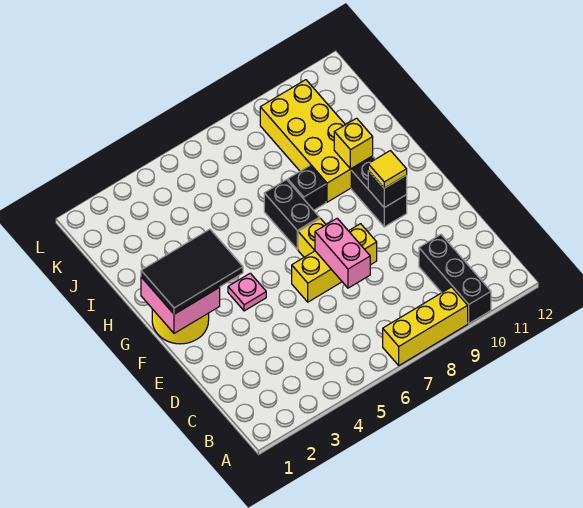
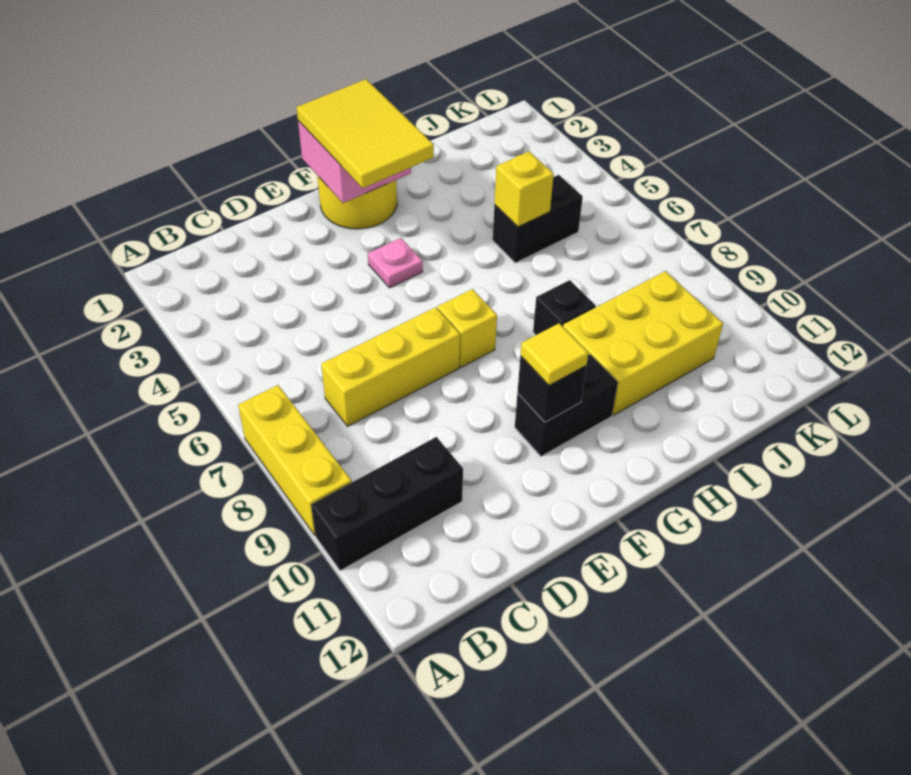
pink brick D7:E7 level 2 -> none
yellow brick E6:E8 level 1 -> yellow brick C7:E7 level 1
black tile F1:G3 level 3 -> yellow tile F1:G3 level 3
black brick G7:H7 level 1 -> black brick I5:J5 level 1
yellow brick H9:K10 level 1 -> yellow brick H9:J10 level 1
yellow brick H10 level 2 -> yellow brick I5 level 2

